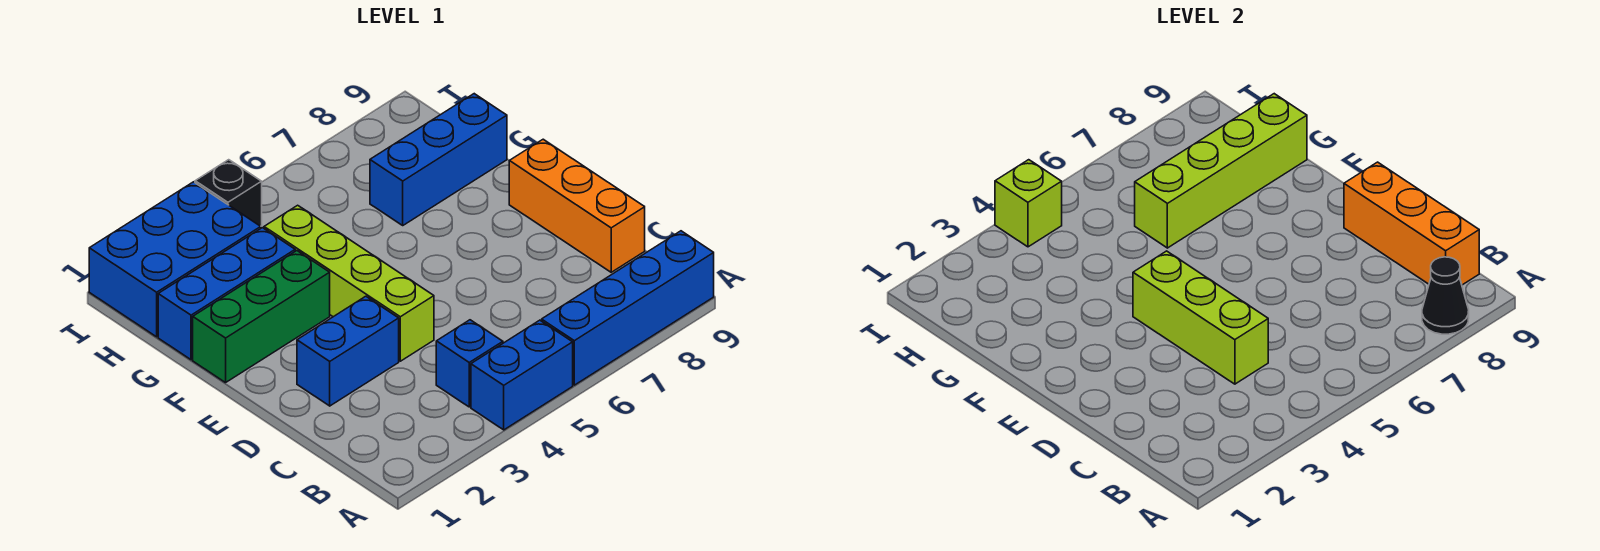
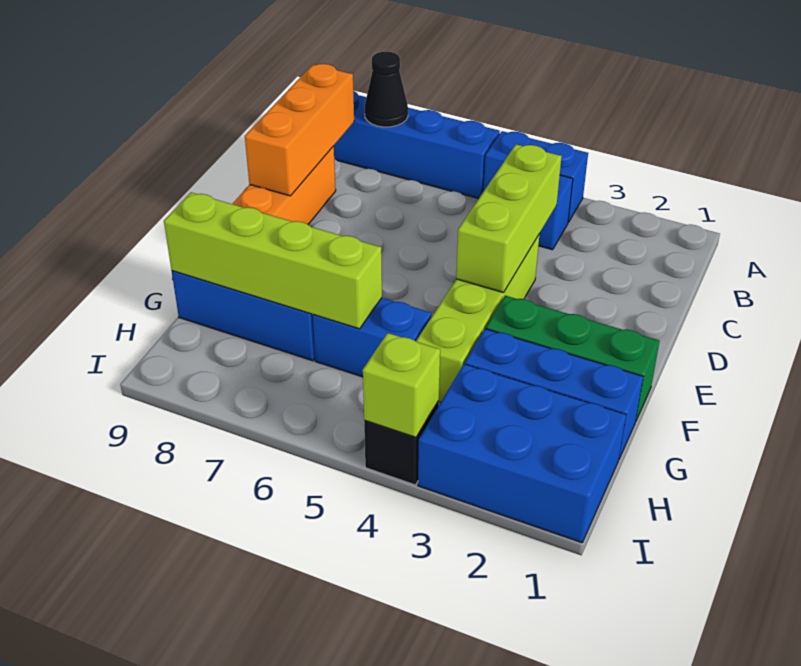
blue brick D2:D3 level 1 -> blue brick G5:G6 level 1

